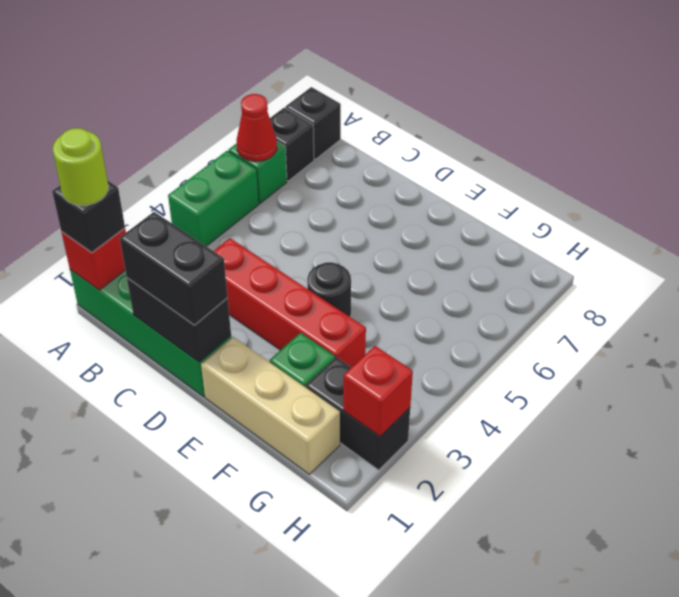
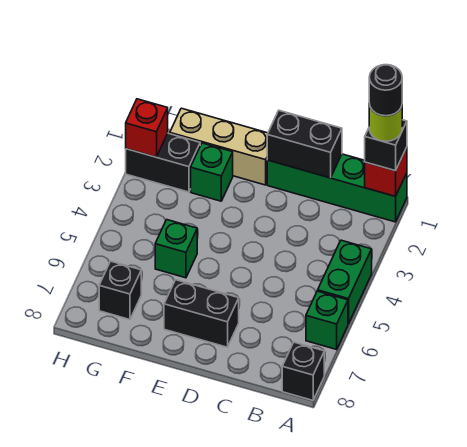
red cone A6 level 2 -> none
black brick A7 level 1 -> black brick G7 level 1
black brick C1:D1 level 3 -> black brick D7:E7 level 1
red brick C3:F3 level 1 -> none
black round brick E4 level 1 -> black round brick A1 level 5
none -> green brick F5 level 1

